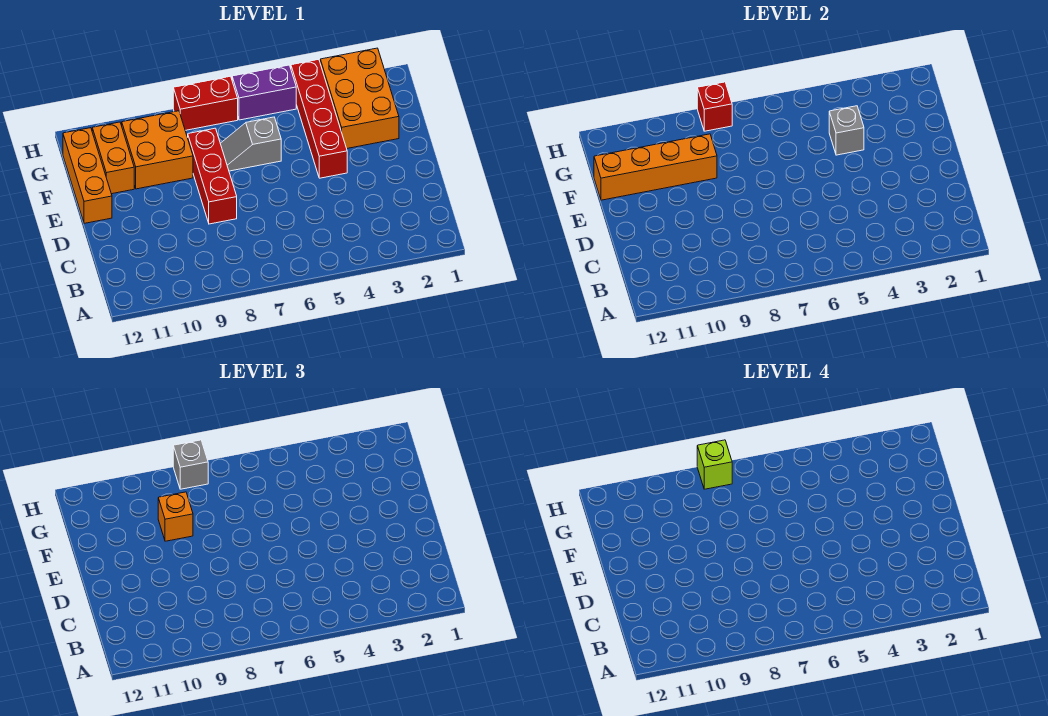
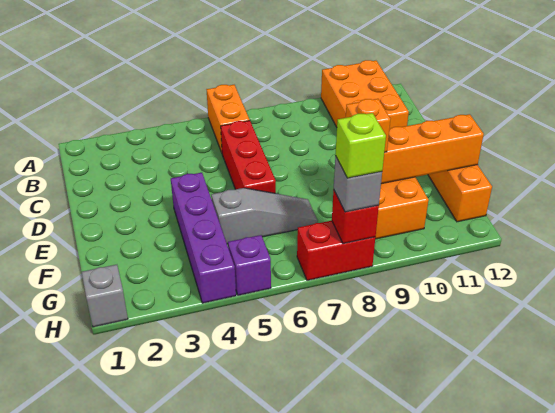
red brick D8:F8 level 1 -> red brick C6:E6 level 1
red brick E4:H4 level 1 -> purple brick E4:H4 level 1
orange brick F2:H3 level 1 -> orange brick A10:C11 level 1
grey brick F4 level 2 -> grey brick H1 level 1
grey slope F6:F7 level 1 top 6 -> grey slope F5:F7 level 1 top 5
orange brick F11:G11 level 1 -> orange brick A6:B6 level 1
purple brick H5:H6 level 1 -> purple brick H5 level 1

